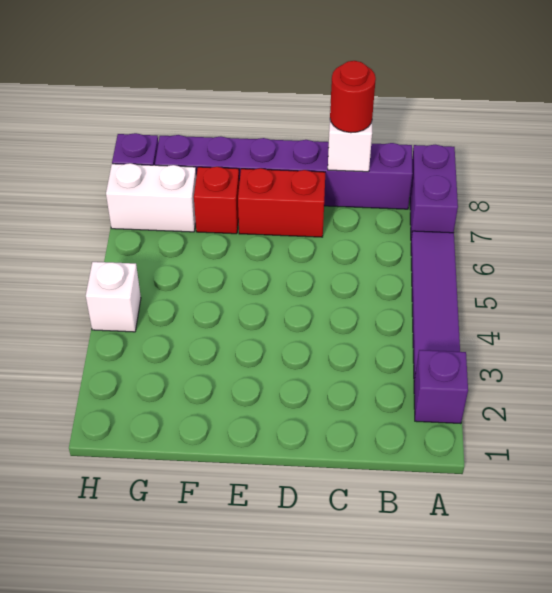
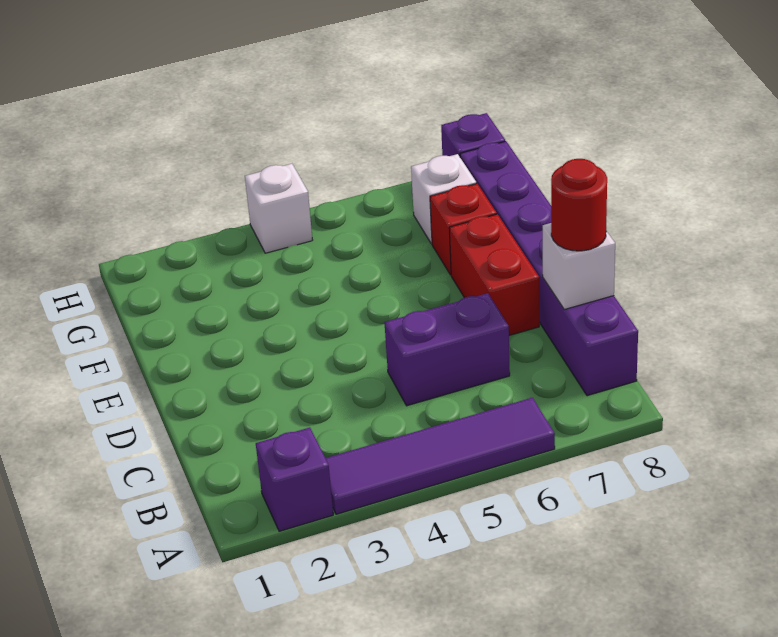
purple brick A7:A8 level 1 -> purple brick C5:C6 level 1
white brick G7:H7 level 1 -> white brick G7 level 1

